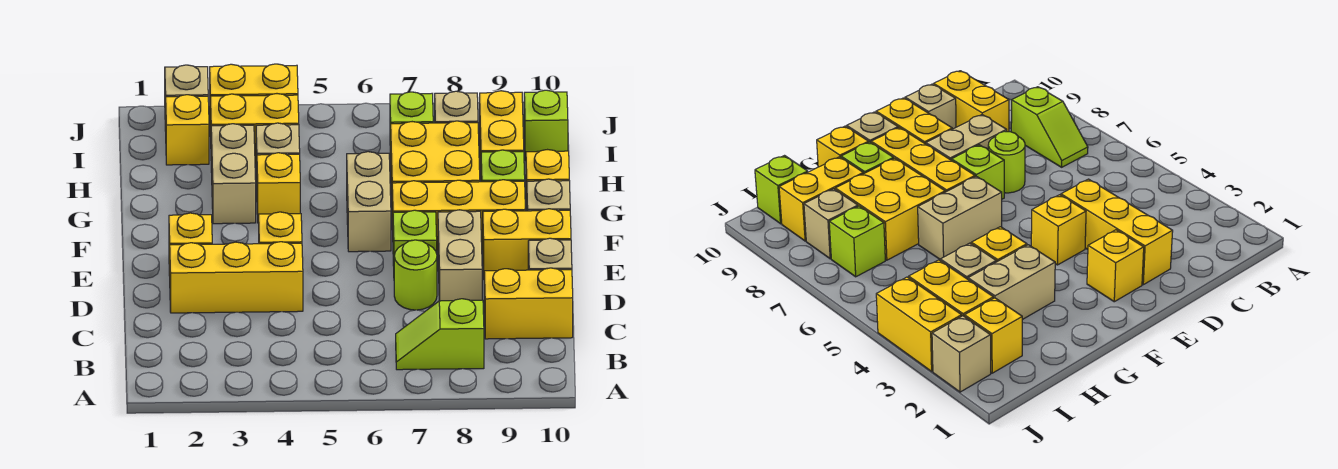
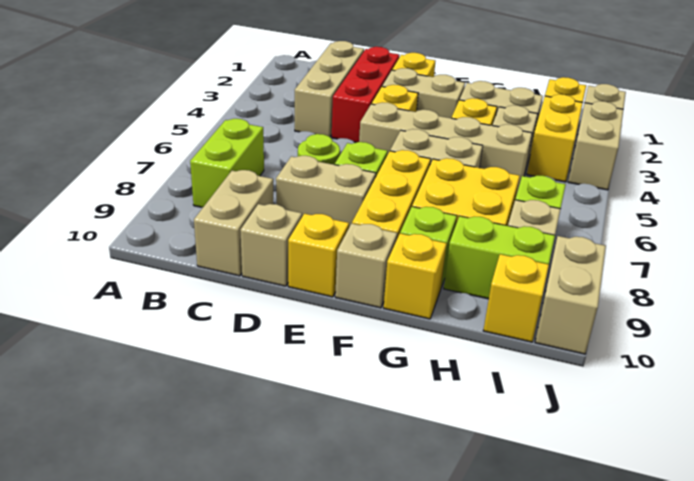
lime slope B7:B8 level 1 top 8 -> lime brick B7:B8 level 1
none -> tan brick C2:C4 level 1
yellow brick C9:C10 level 1 -> tan brick C9:C10 level 1
yellow brick D2:D4 level 1 -> red brick D2:D4 level 1
none -> tan brick E3:F3 level 1
none -> tan brick E5:H5 level 1
yellow brick E9:E10 level 1 -> yellow brick E10 level 1
yellow brick H9:I9 level 1 -> lime brick H9:I9 level 1
lime brick I10 level 1 -> yellow brick I10 level 1
yellow brick J3:J4 level 1 -> tan brick J3:J4 level 1
none -> tan brick J9:J10 level 1

